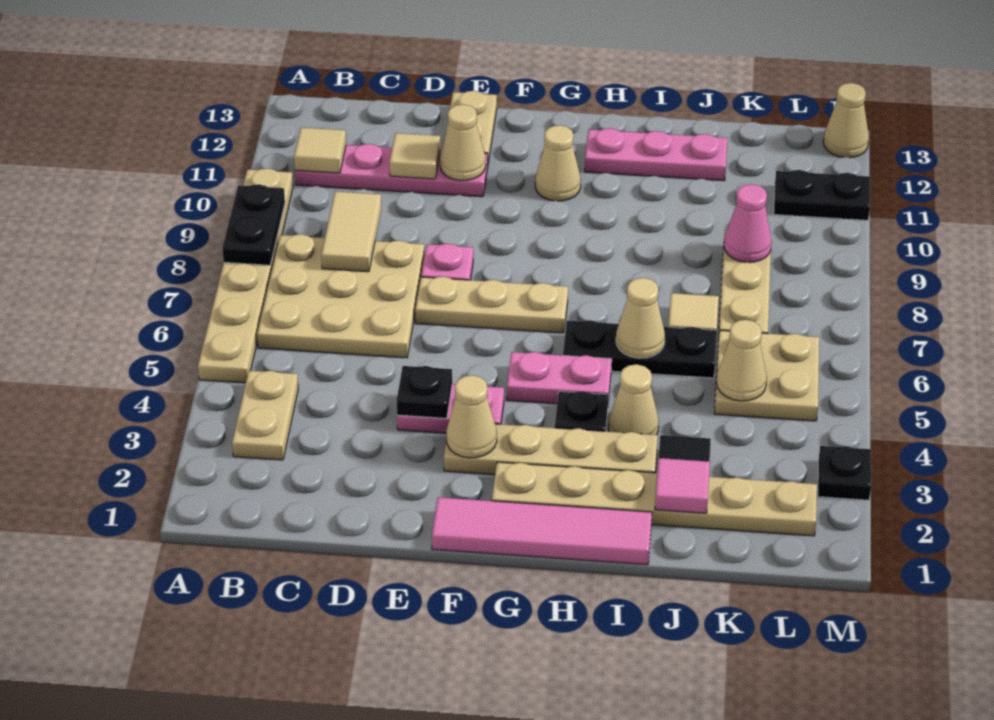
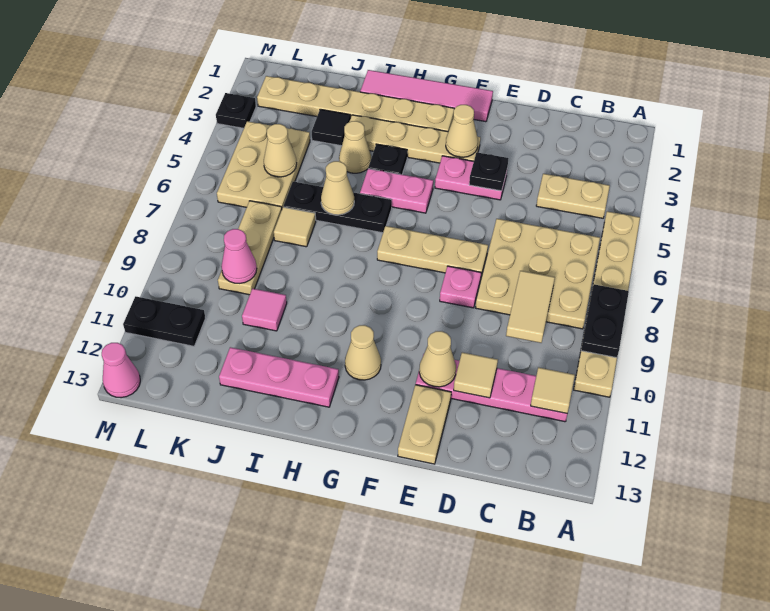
tan plate B3:B4 level 1 -> tan plate B4:C4 level 1
pink tile J2 level 2 -> pink tile J10 level 1
tan plate K5:L6 level 1 -> tan plate K4:L6 level 1
tan cone M13 level 1 -> pink cone M13 level 1

